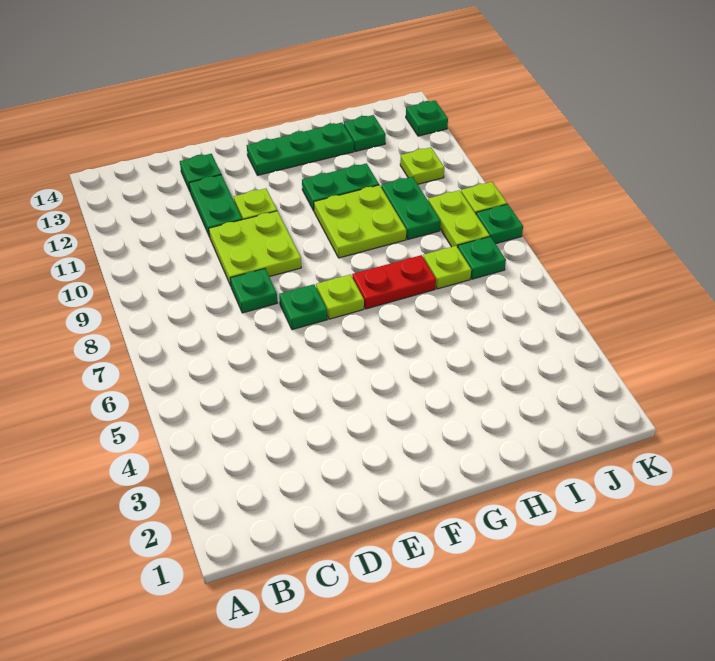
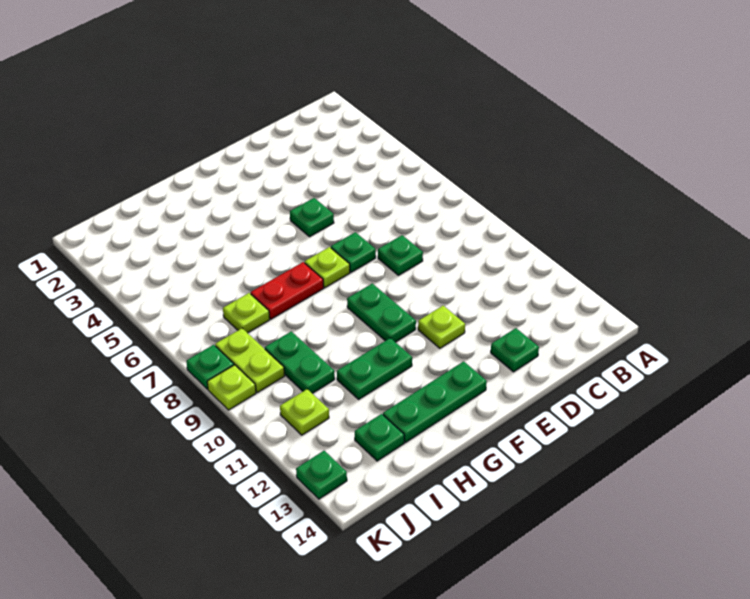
lime plate D9:E10 level 1 -> none
green plate D11:D12 level 1 -> green plate F9:F10 level 1
lime plate G9:H10 level 1 -> none
green plate J7 level 1 -> green plate E5 level 1

